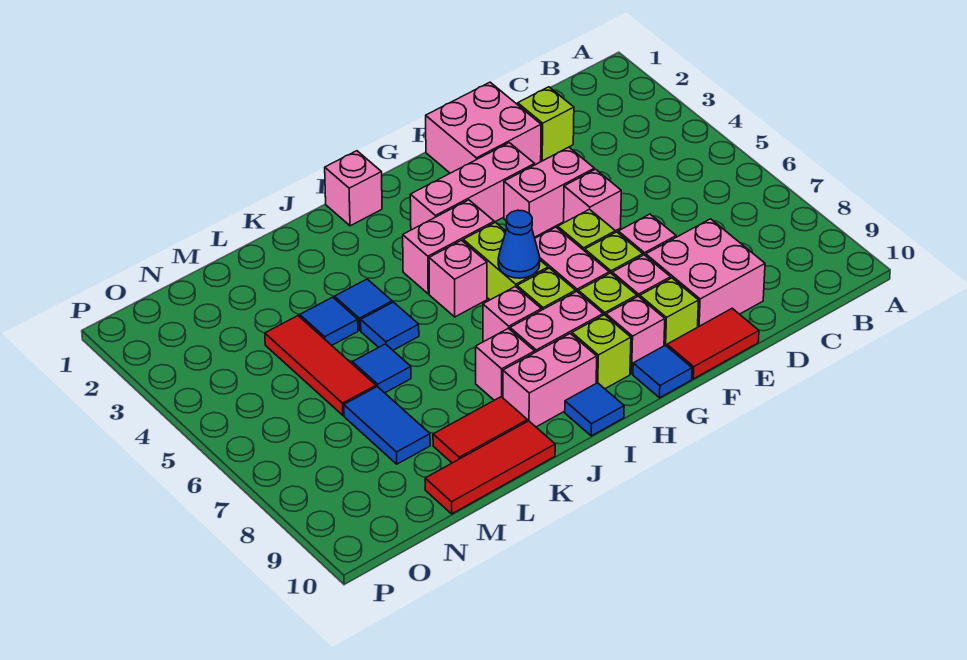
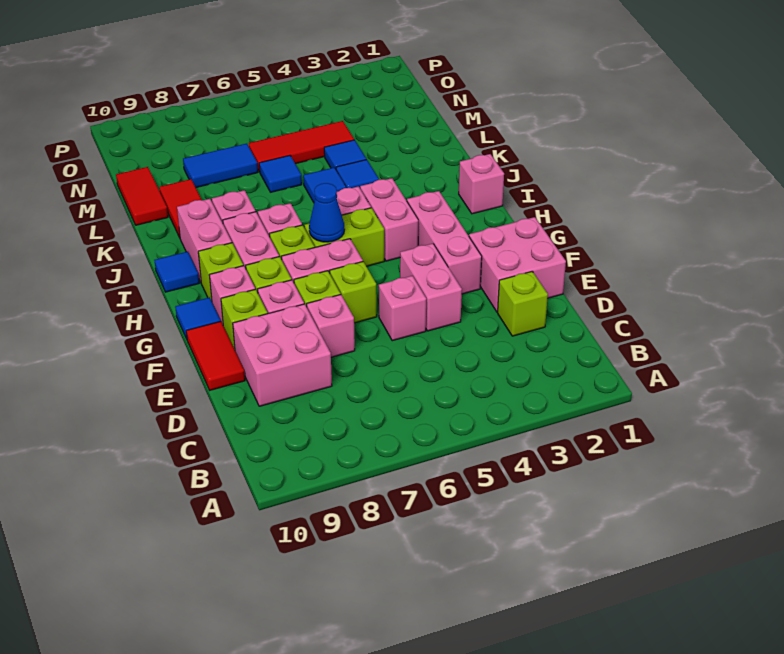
red tile K10:M10 level 1 -> red tile L10:M10 level 1

